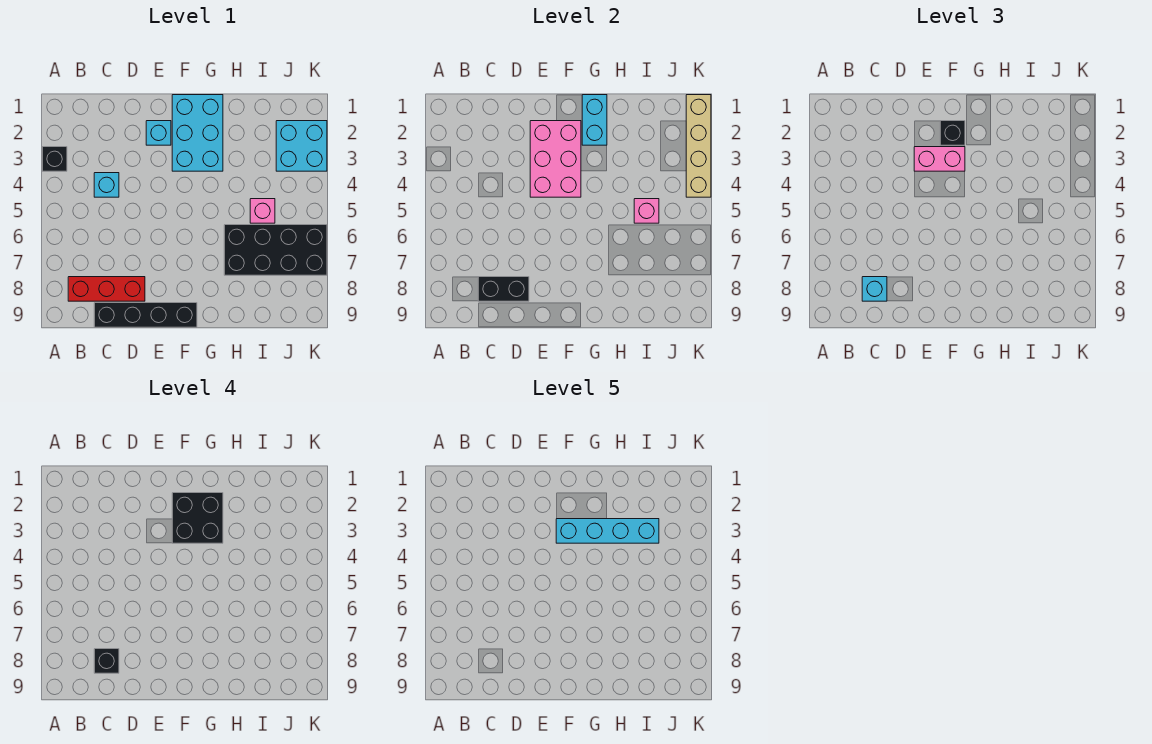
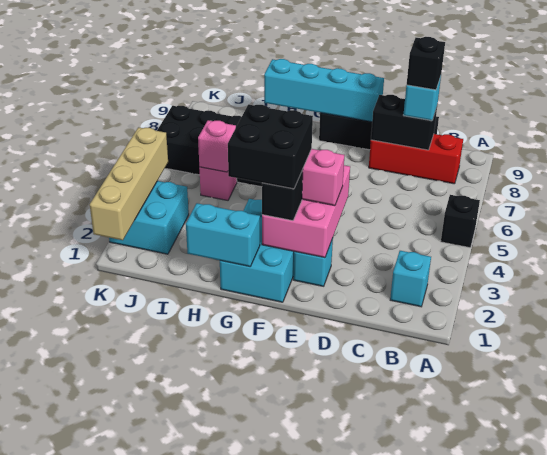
black brick A3 level 1 -> black brick A5 level 1
cyan brick C4 level 1 -> cyan brick B2 level 1
cyan brick F3:I3 level 5 -> cyan brick E9:H9 level 2
cyan brick G1:G2 level 2 -> cyan brick G1:H1 level 2

